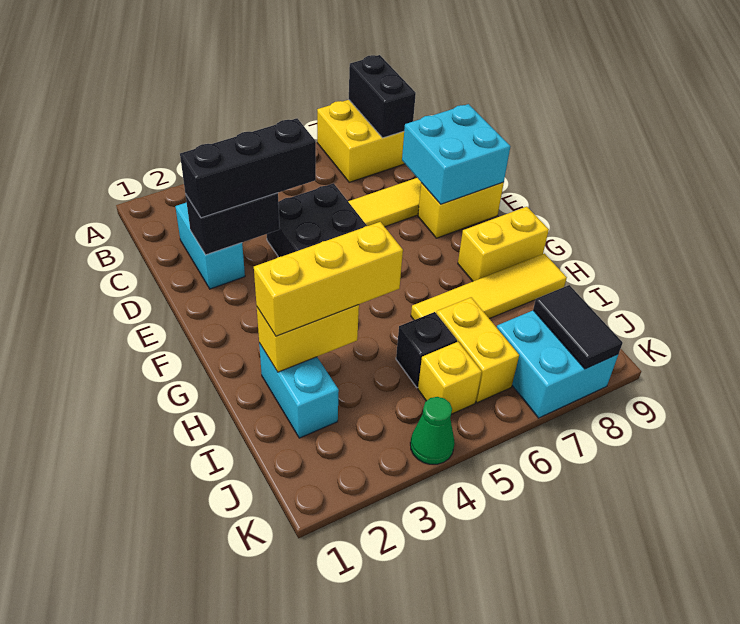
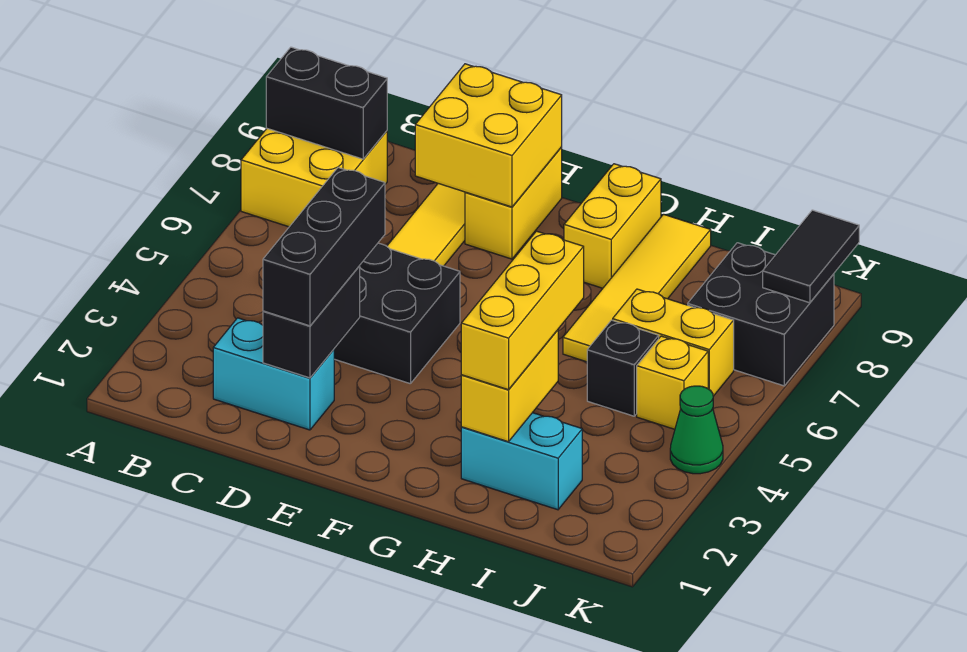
cyan brick D8:E9 level 2 -> yellow brick D8:E9 level 2
cyan brick J7:K8 level 1 -> black brick J7:K8 level 1
black tile J8:K8 level 2 -> black tile K8:K9 level 2

